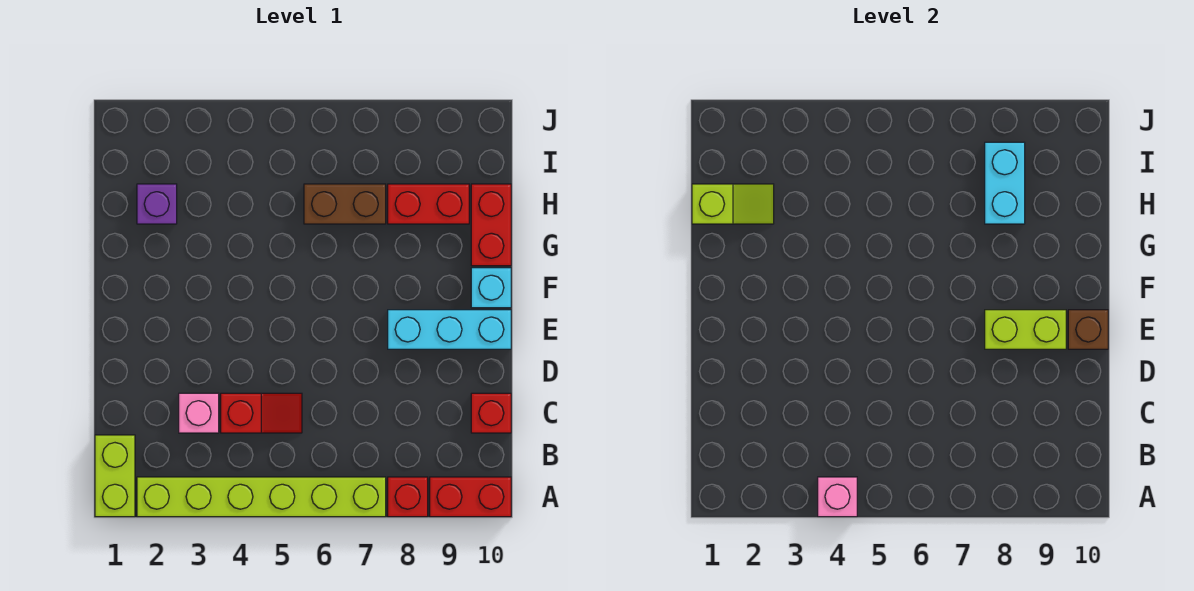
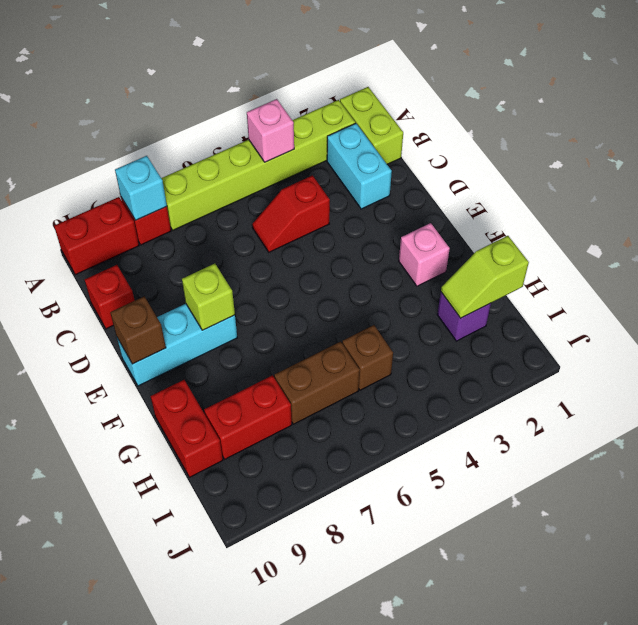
pink brick C3 level 1 -> pink brick F2 level 1
lime brick E8:E9 level 2 -> lime brick E8 level 2
cyan brick F10 level 1 -> cyan brick A8 level 2
none -> brown brick H5 level 1
cyan brick H8:I8 level 2 -> cyan brick B2:C2 level 1

